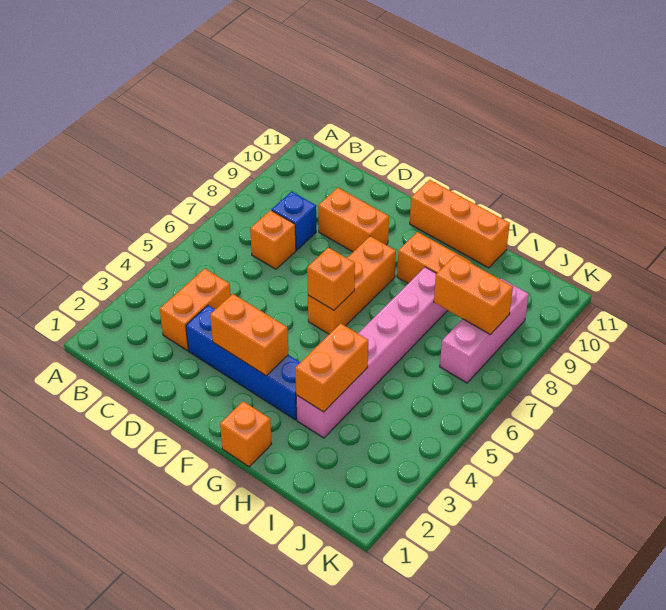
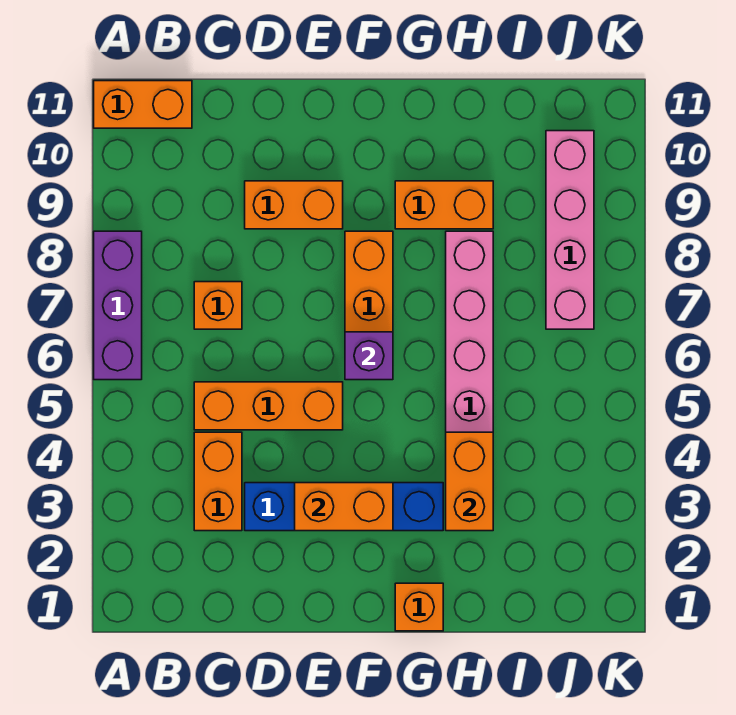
none -> purple brick A6:A8 level 1
blue brick C8 level 1 -> none
orange brick F6 level 2 -> purple brick F6 level 2
orange brick F11:H11 level 1 -> orange brick C5:E5 level 1
orange brick I8:J8 level 2 -> orange brick A11:B11 level 1
pink brick J7:J9 level 1 -> pink brick J7:J10 level 1

